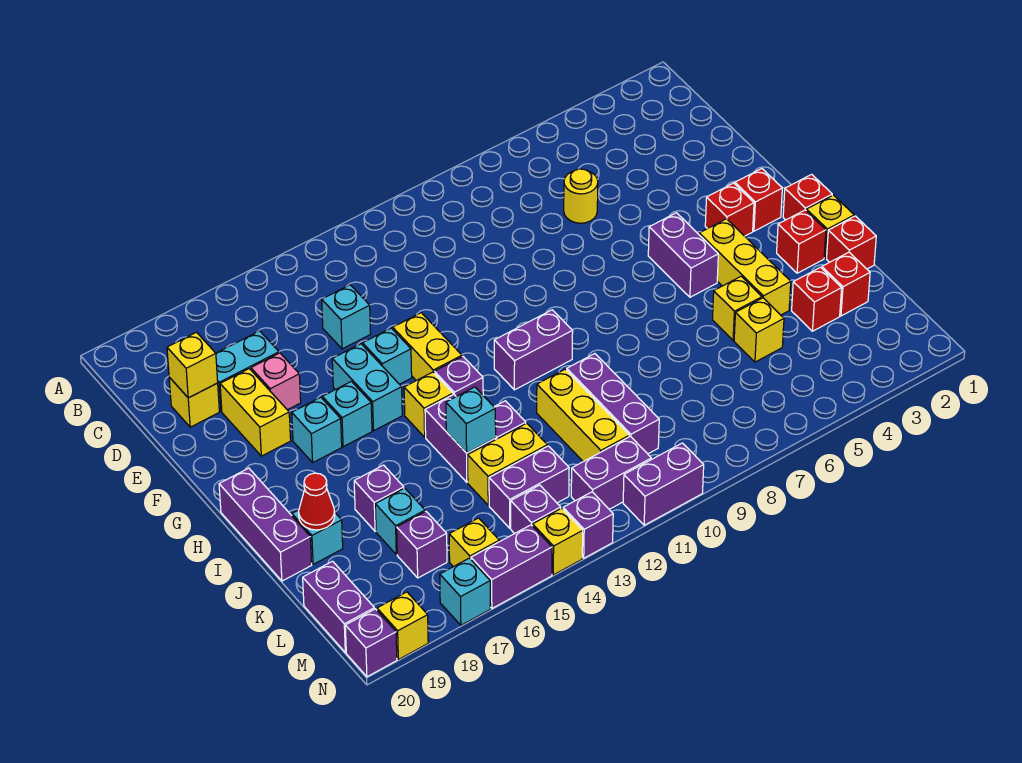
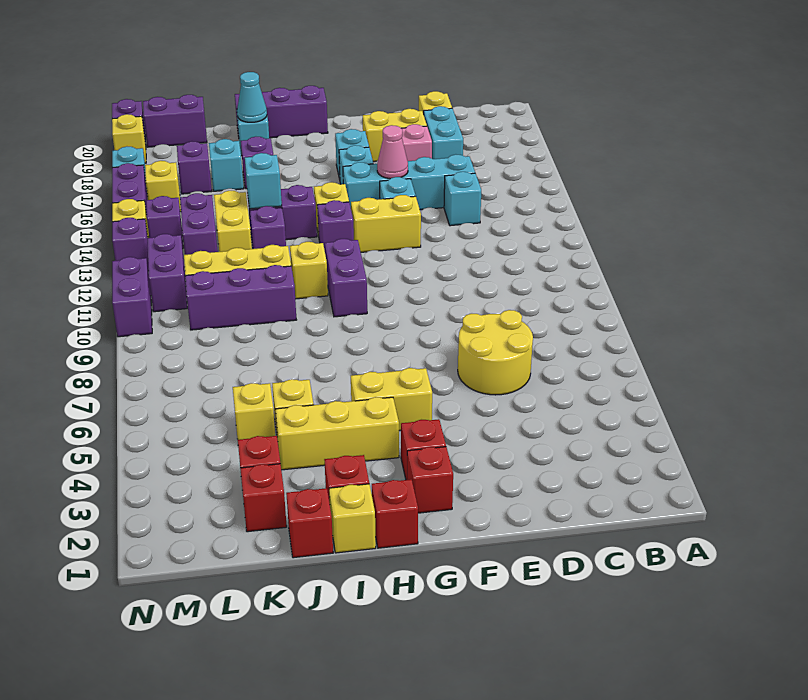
yellow round brick D6 level 1 -> yellow round brick D6:E7 level 1
yellow brick D19 level 2 -> yellow brick I11 level 1
cyan brick F15:G15 level 1 -> cyan brick D15:G15 level 1
none -> pink cone F15 level 2
purple brick G5:H5 level 1 -> yellow brick G5:H5 level 1
red cone J19 level 2 -> cyan cone J19 level 2

